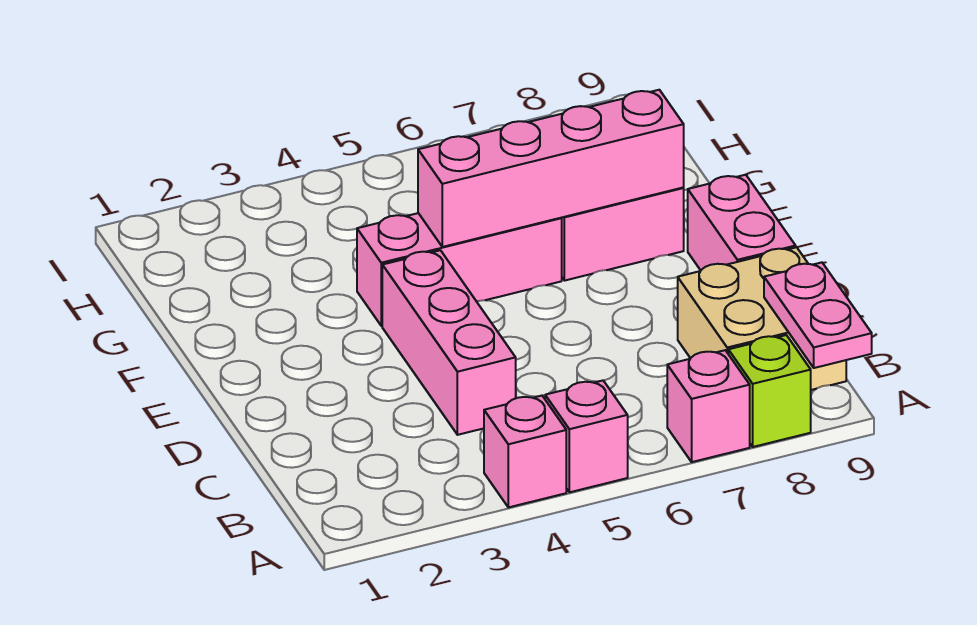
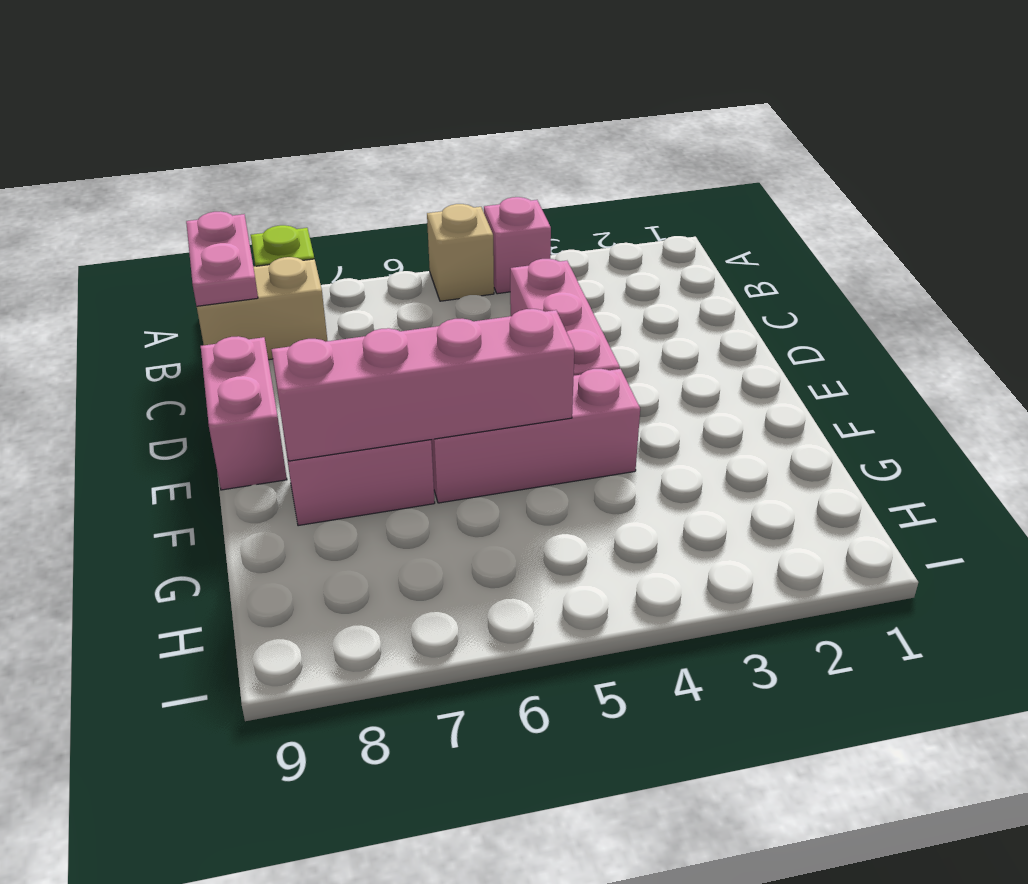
pink brick A5 level 1 -> tan brick A5 level 1
pink brick A7 level 1 -> none
tan brick B8:C9 level 1 -> tan brick B8:B9 level 1

